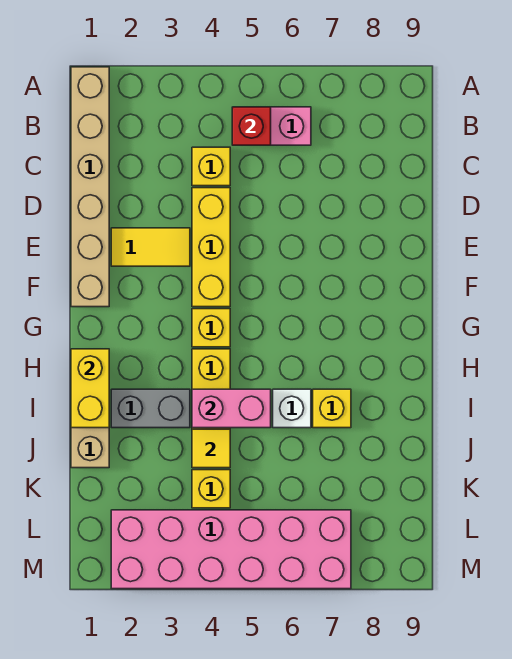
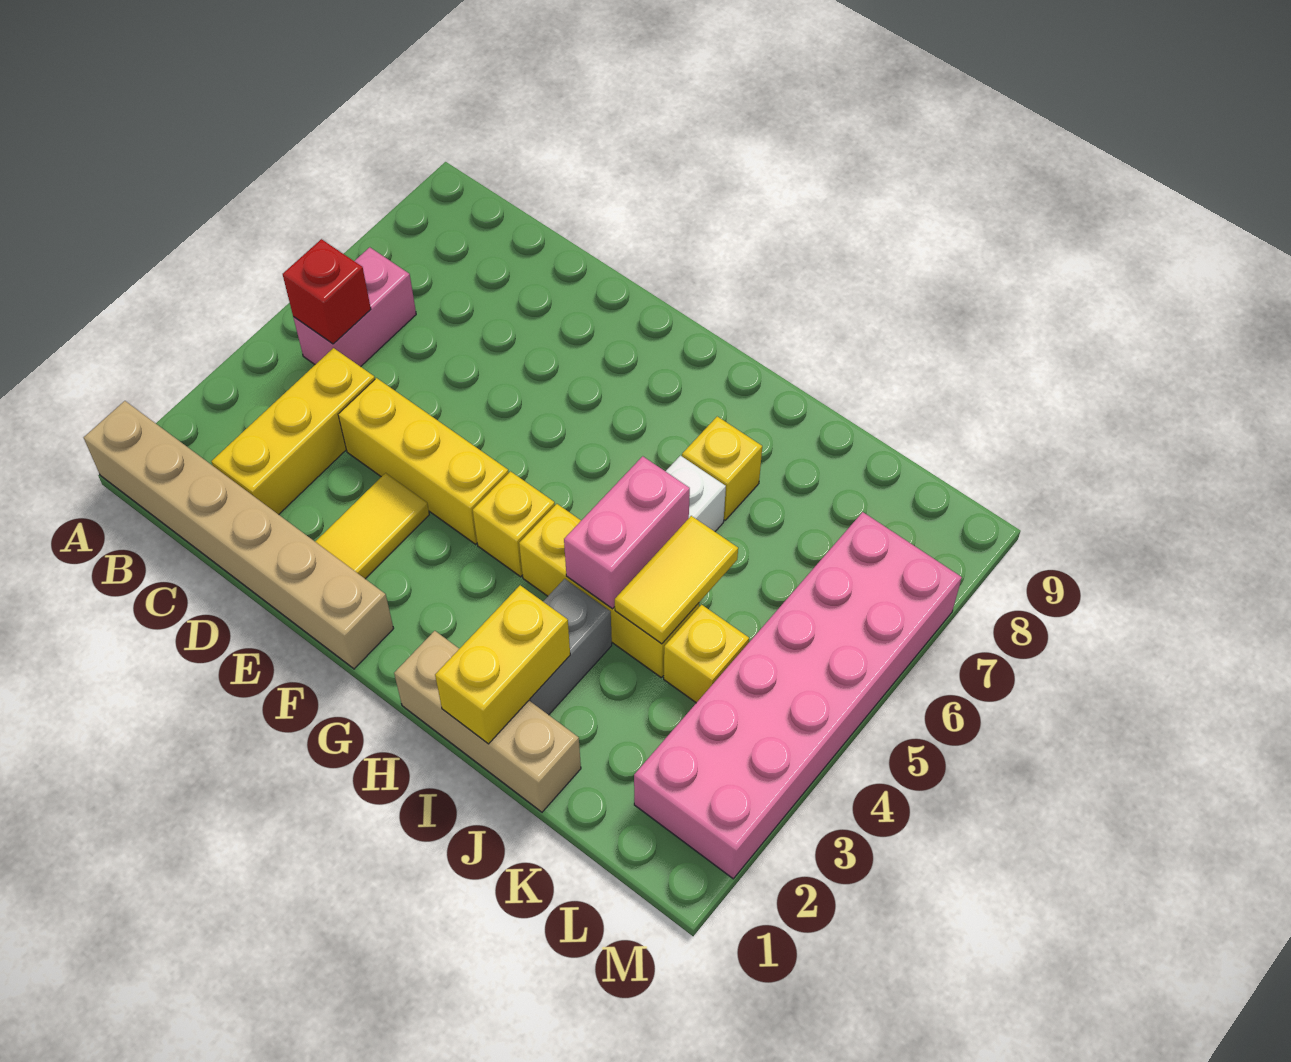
yellow brick C4 level 1 -> yellow brick C2:C4 level 1
yellow brick H1:I1 level 2 -> yellow brick I1:I2 level 2
yellow tile J4 level 2 -> yellow tile J4:J5 level 2

